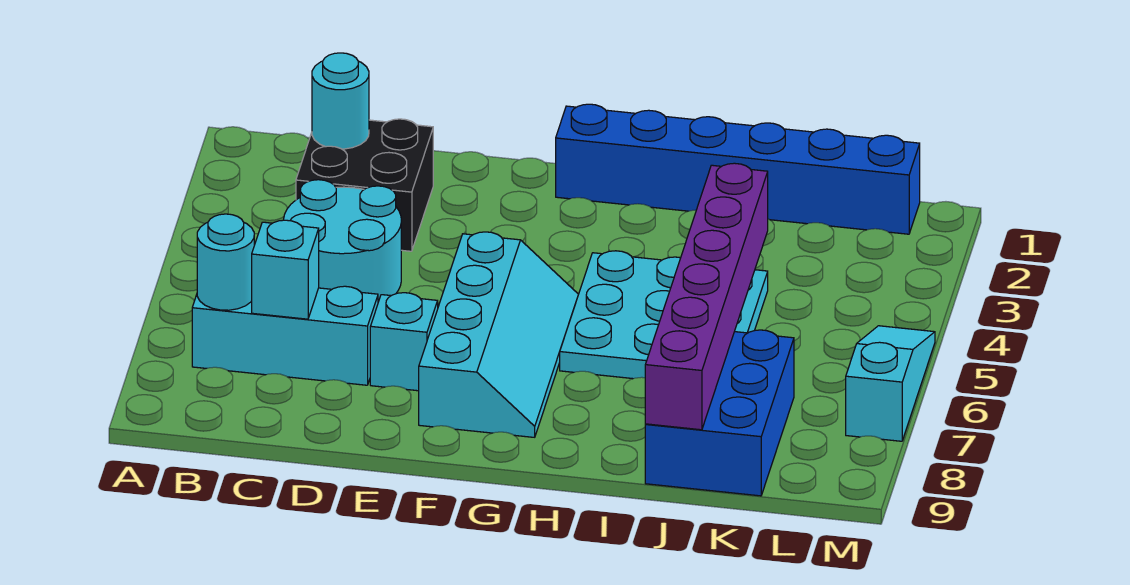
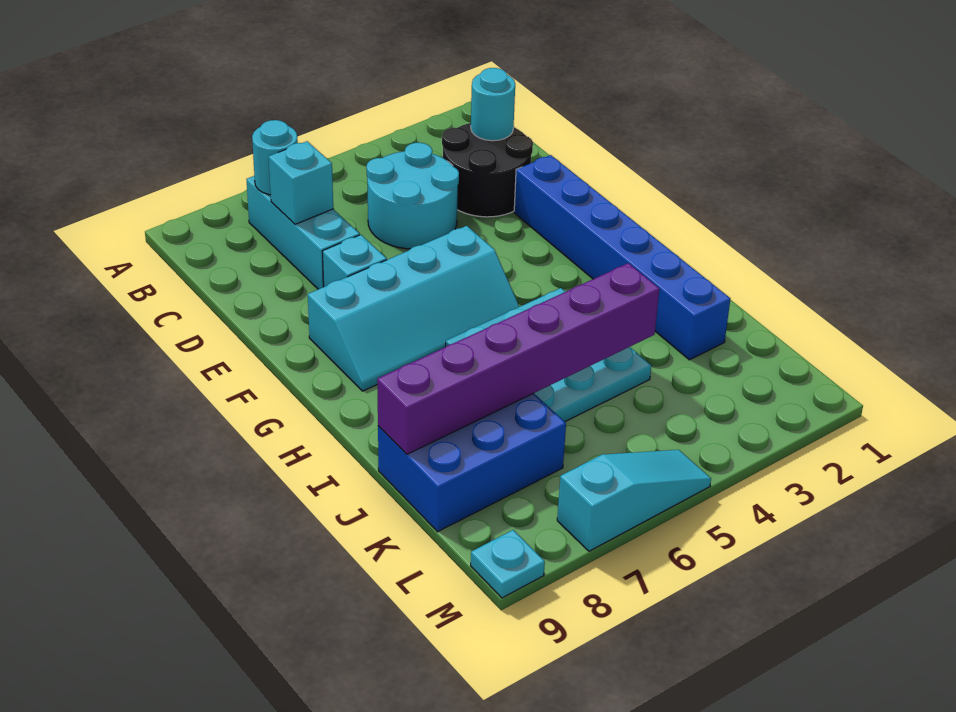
black brick C2:D3 level 1 -> black round brick C2:D3 level 1
blue brick G1:L1 level 1 -> blue brick E2:J2 level 1
none -> cyan plate M9 level 1

